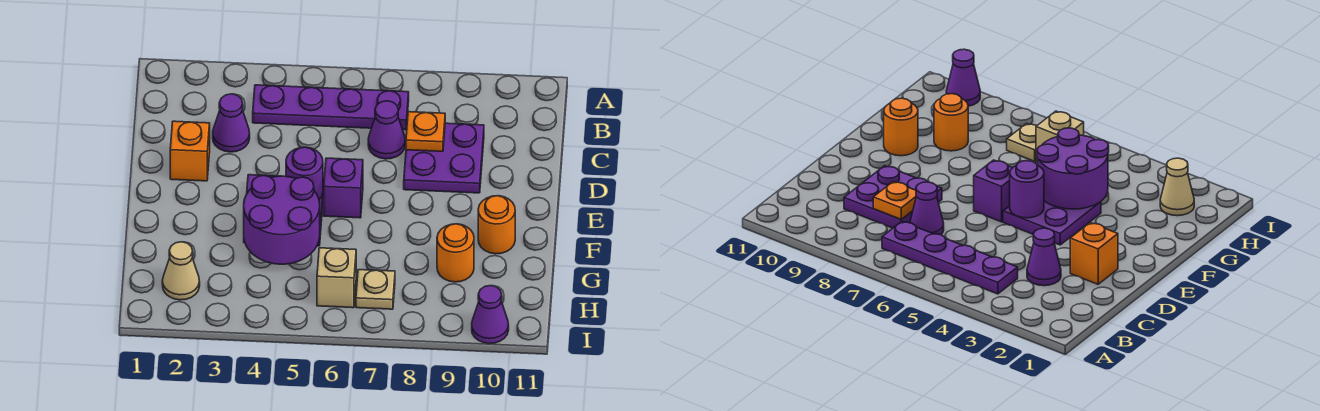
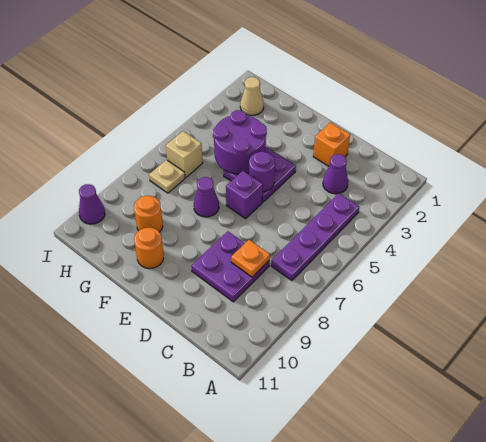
purple cone C7 level 1 -> purple cone F7 level 1

